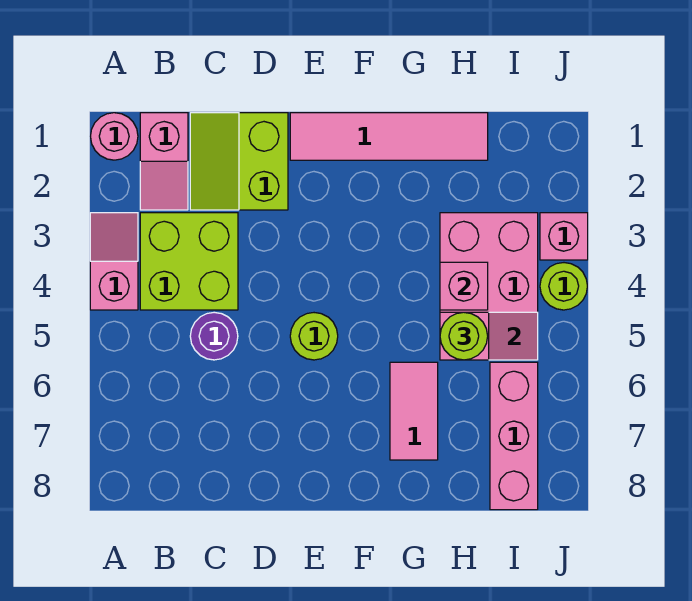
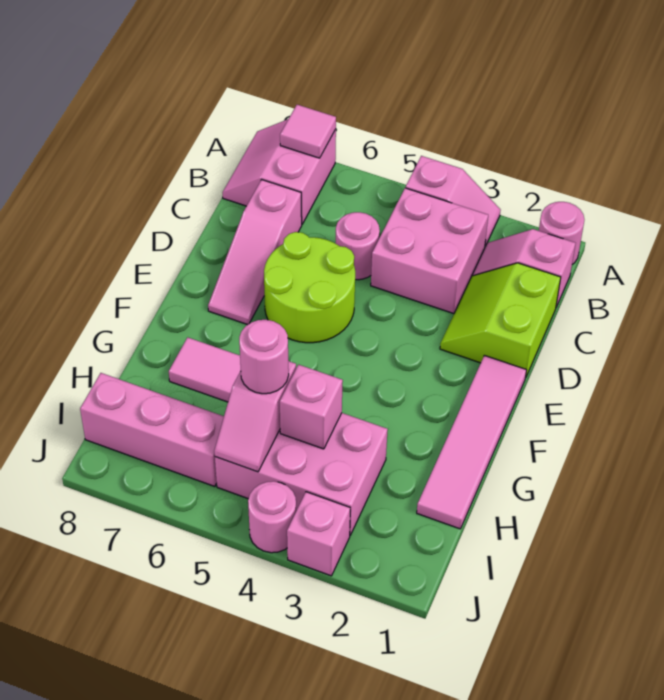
none -> pink slope A7:B8 level 1 top 7
none -> pink tile A7 level 2
lime brick B3:C4 level 1 -> pink brick B3:C4 level 1
lime slope C1:D2 level 1 top D -> lime slope C1:D2 level 1 top 1
purple round brick C5 level 1 -> pink round brick C5 level 1
none -> pink slope C7:E7 level 1 top C
lime round brick E5 level 1 -> lime round brick D5:E6 level 1
lime round brick H5 level 3 -> pink round brick H5 level 3
lime round brick J4 level 1 -> pink round brick J4 level 1

